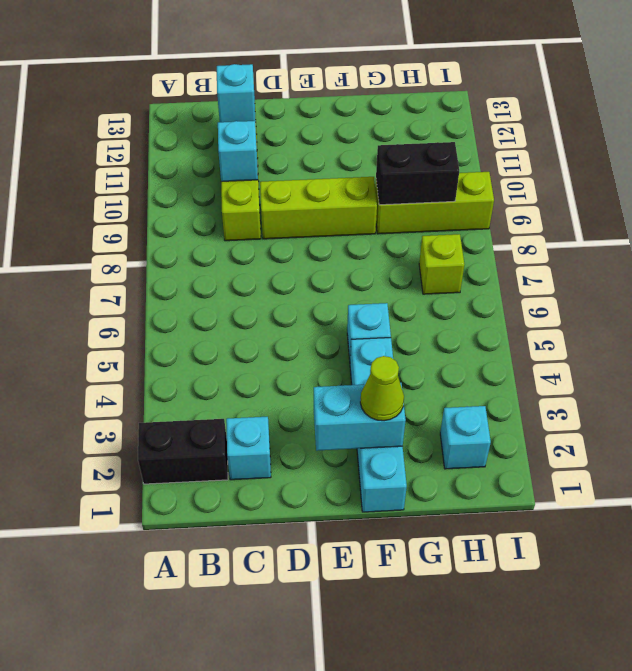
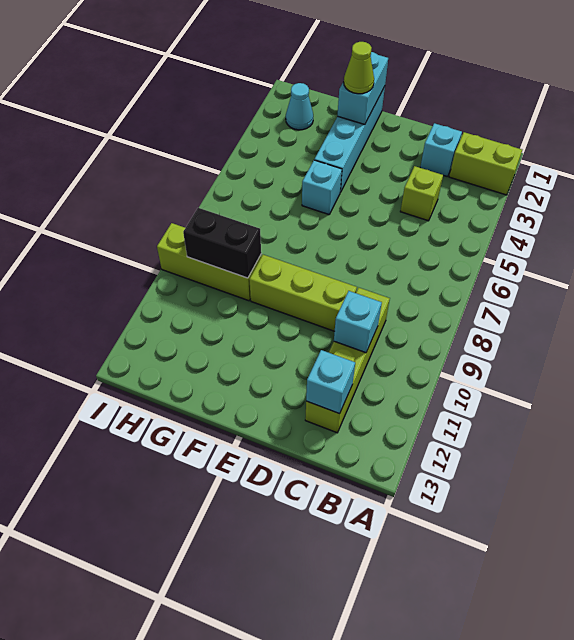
black brick A2:B2 level 1 -> lime brick A2:B2 level 1
cyan brick E2:F2 level 2 -> cyan brick F1:F2 level 2
cyan brick H2 level 1 -> cyan cone H2 level 1
lime brick H7 level 1 -> lime brick C4 level 1

